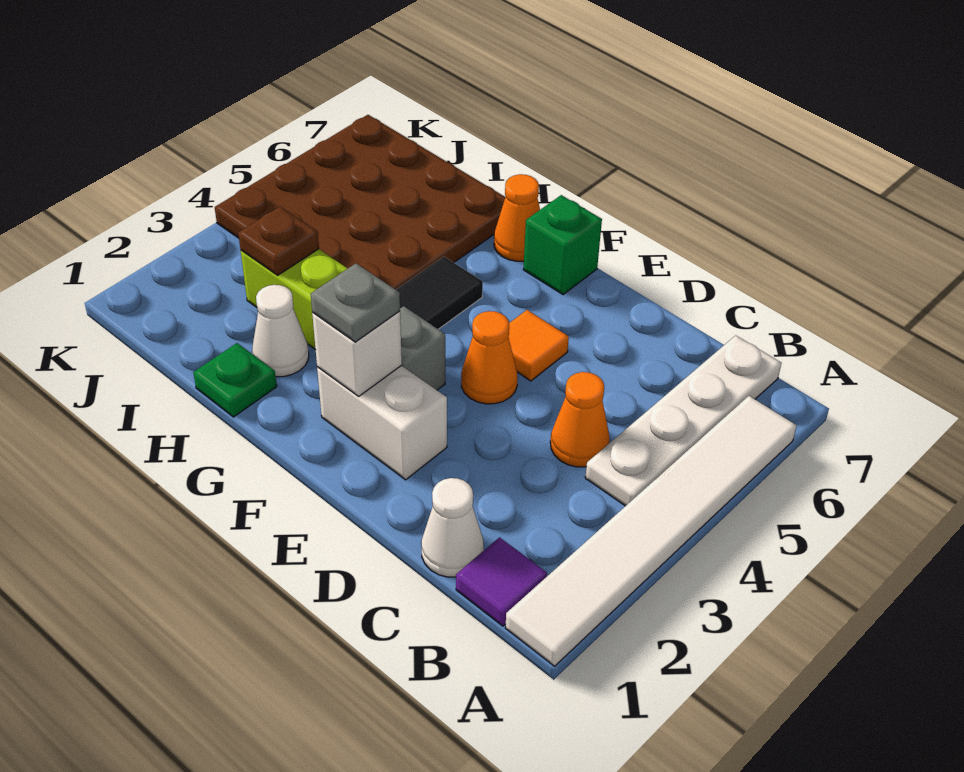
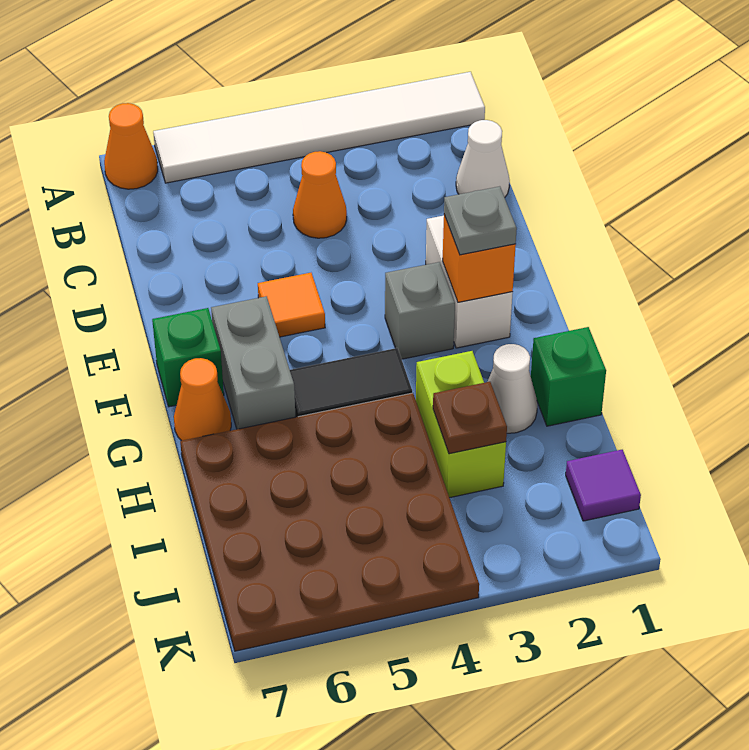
purple tile B1 level 1 -> purple tile J1 level 1
white plate B4:B7 level 1 -> none
orange cone E4 level 1 -> orange cone A7 level 1
white brick F2 level 2 -> orange brick F2 level 2
none -> grey brick F6:G6 level 1
green plate H1 level 1 -> green brick H1 level 1

